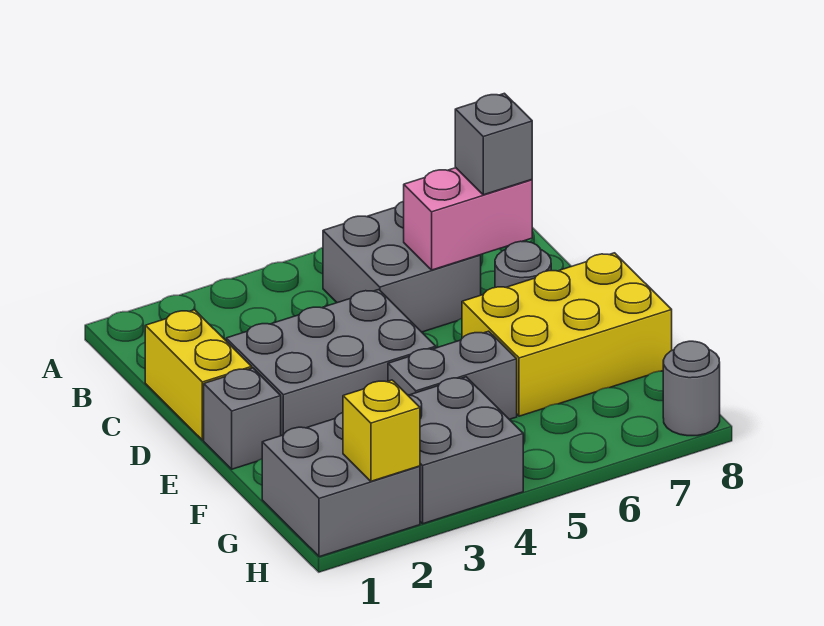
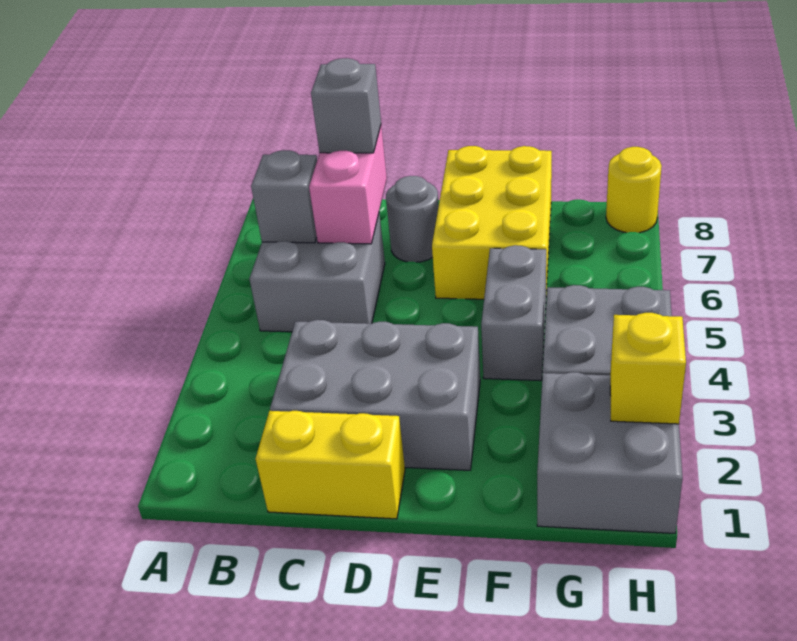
grey brick D2:E4 level 1 -> grey brick C2:E3 level 1
grey brick E1 level 1 -> grey brick B6 level 2
grey round brick H8 level 1 -> yellow round brick H8 level 1

